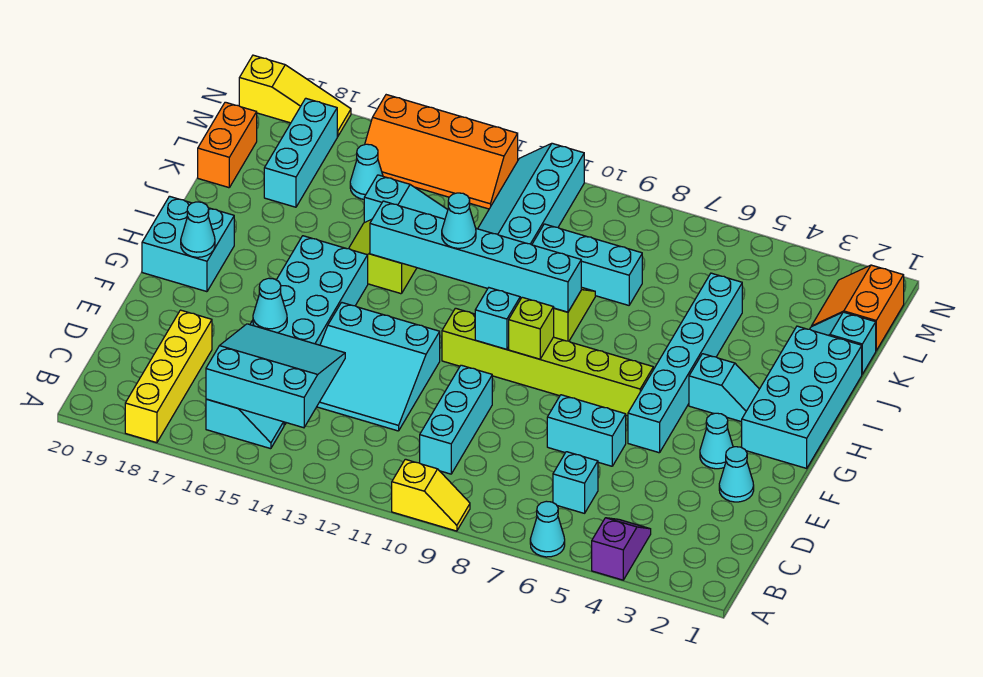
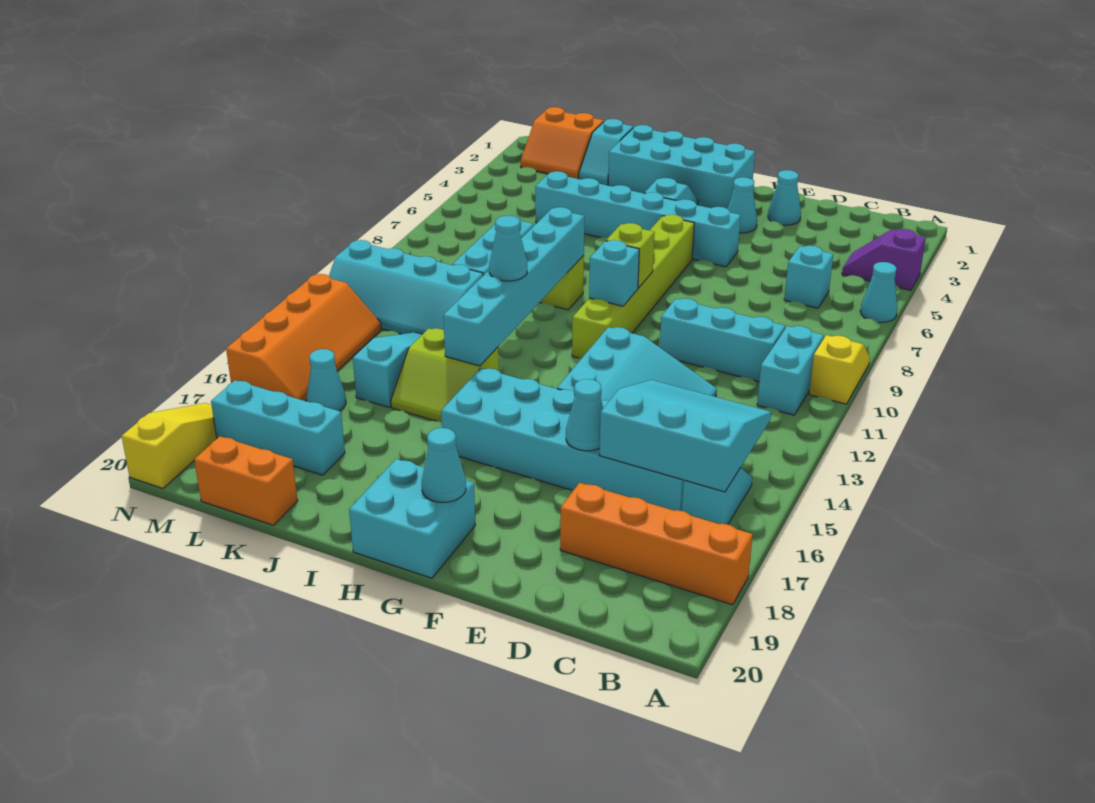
yellow brick A18:D18 level 1 -> orange brick A18:D18 level 1
cyan slope B14:D16 level 2 top B -> cyan slope B14:D16 level 2 top 16
cyan brick E6:E7 level 1 -> cyan brick B10:B11 level 1

